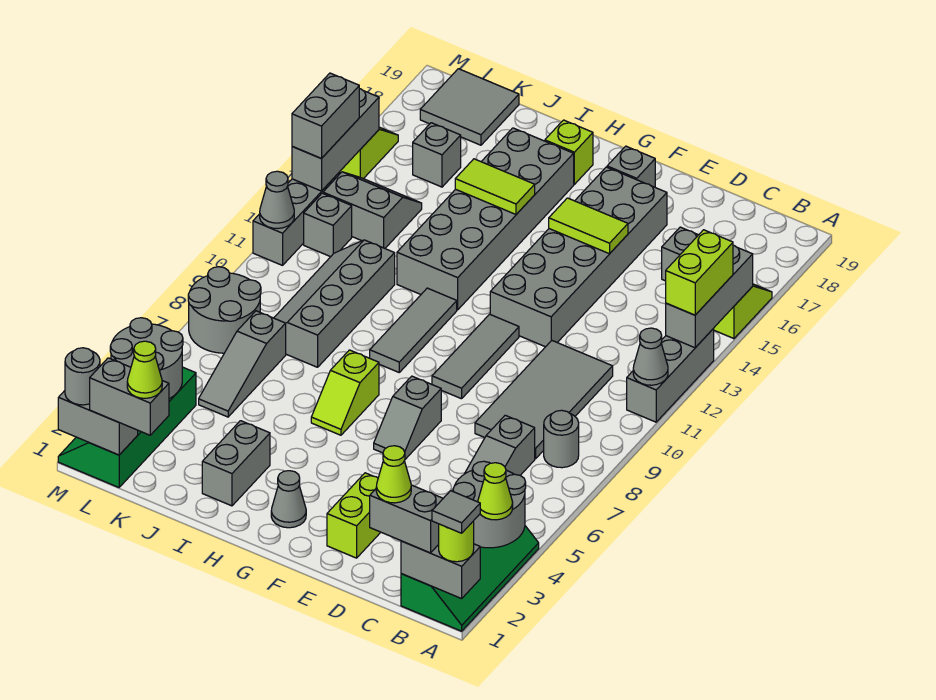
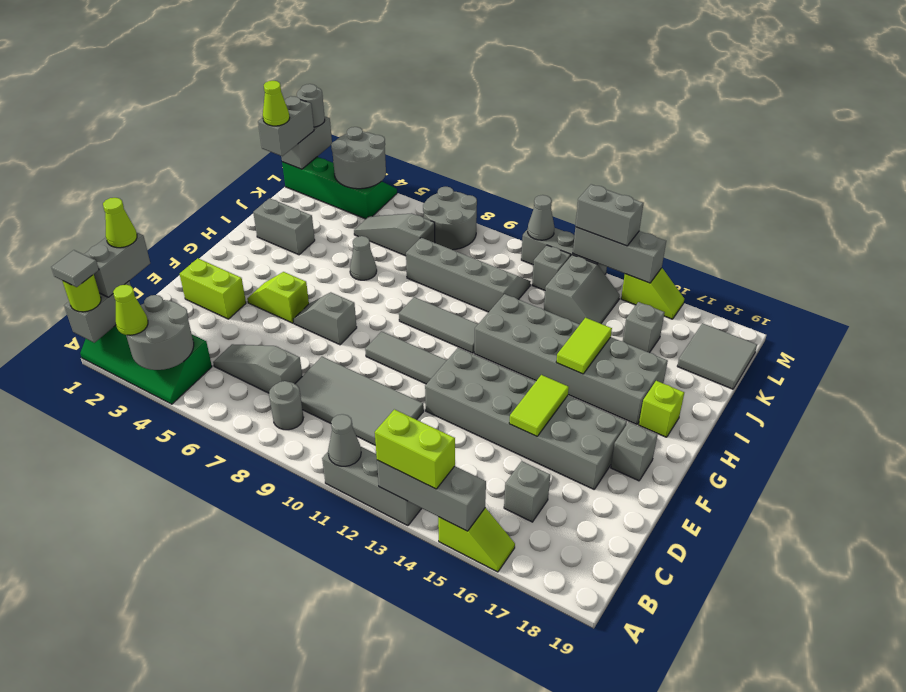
grey cone G2 level 1 -> grey cone I6 level 1
lime slope H6:H7 level 1 top 7 -> lime slope F4:F5 level 1 top 5

